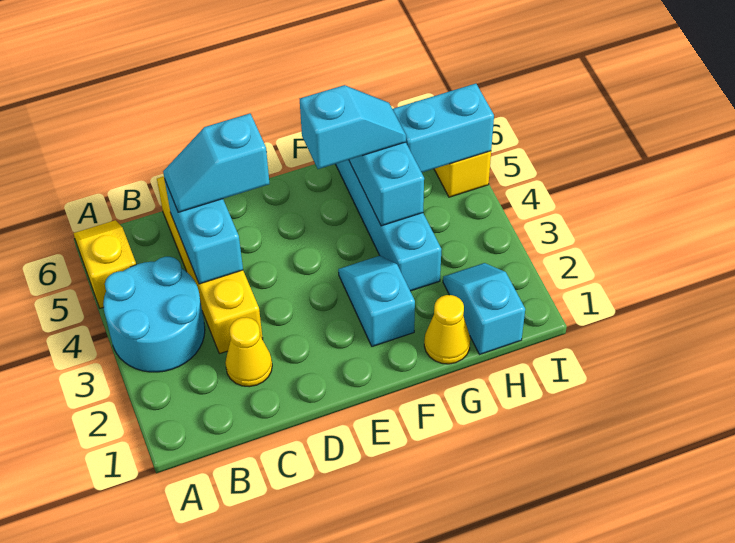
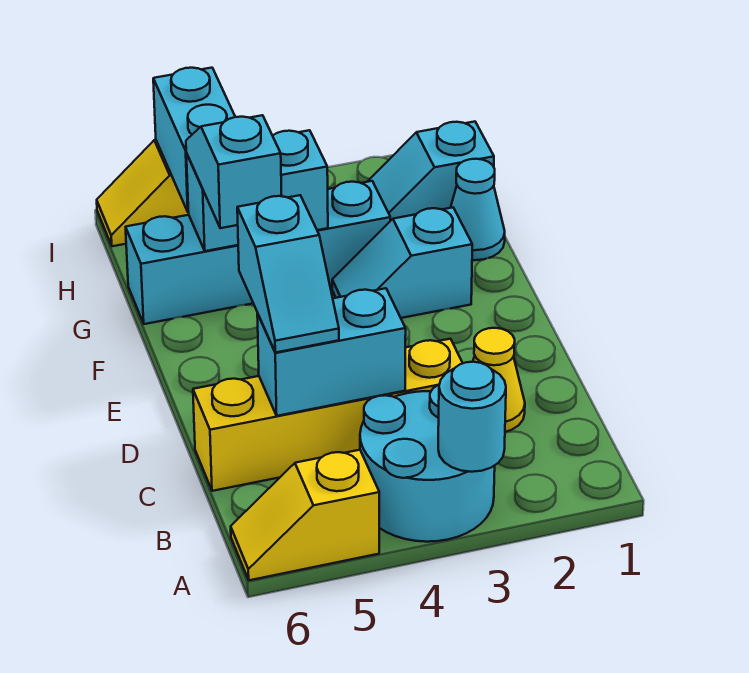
none -> cyan round brick A3 level 2
yellow cone G1 level 1 -> cyan cone G1 level 1

